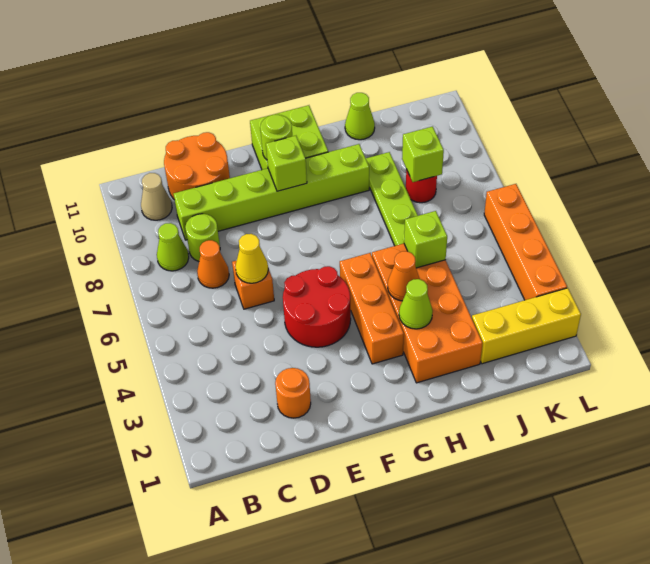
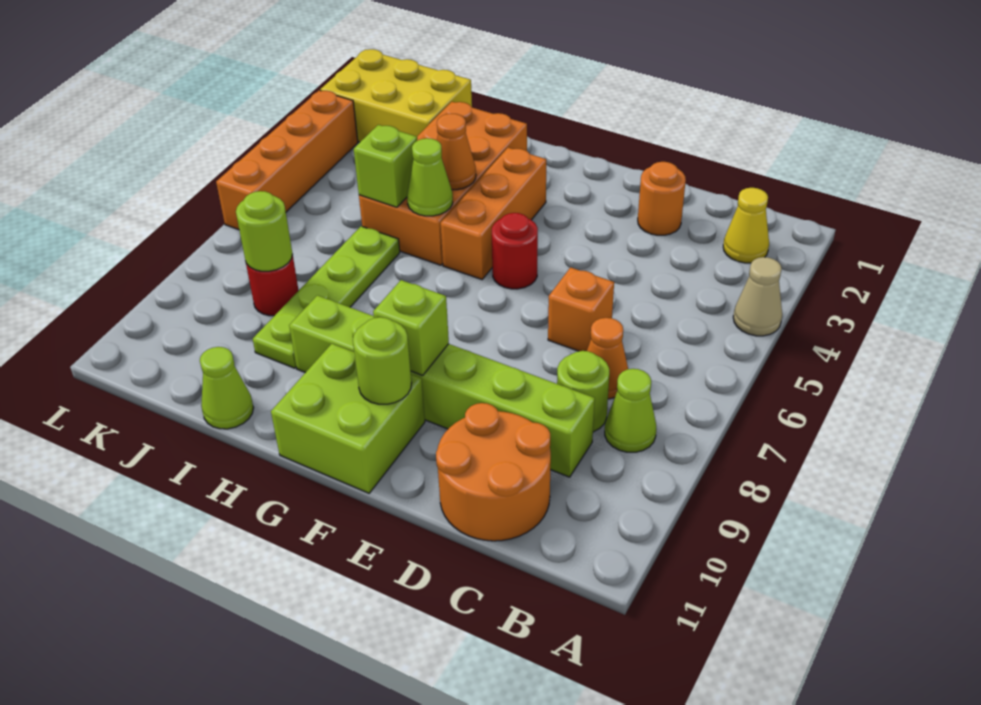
tan cone B10 level 1 -> tan cone A4 level 1
yellow cone D6 level 2 -> yellow cone B2 level 1
red round brick E4:F5 level 1 -> red round brick F5 level 1
lime cone H3 level 2 -> lime cone H5 level 2
yellow brick J2:L2 level 1 -> yellow brick J1:L2 level 1
lime brick J8 level 2 -> lime round brick J8 level 2

